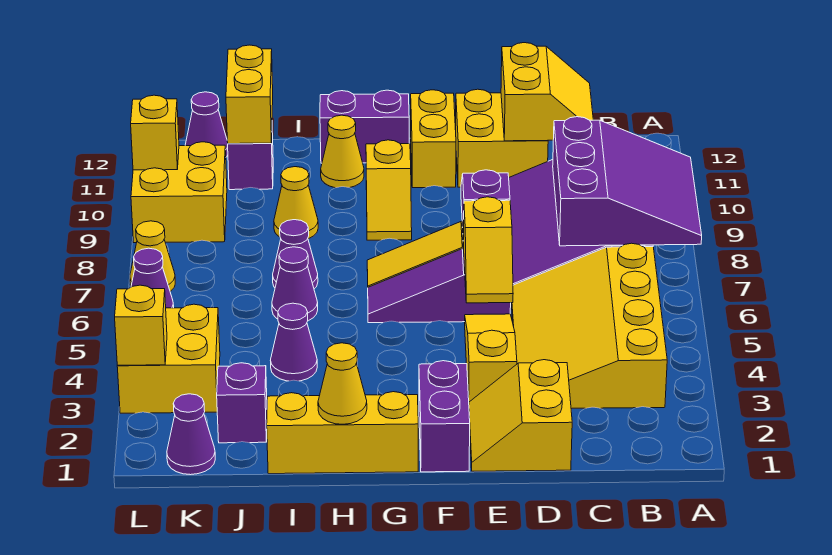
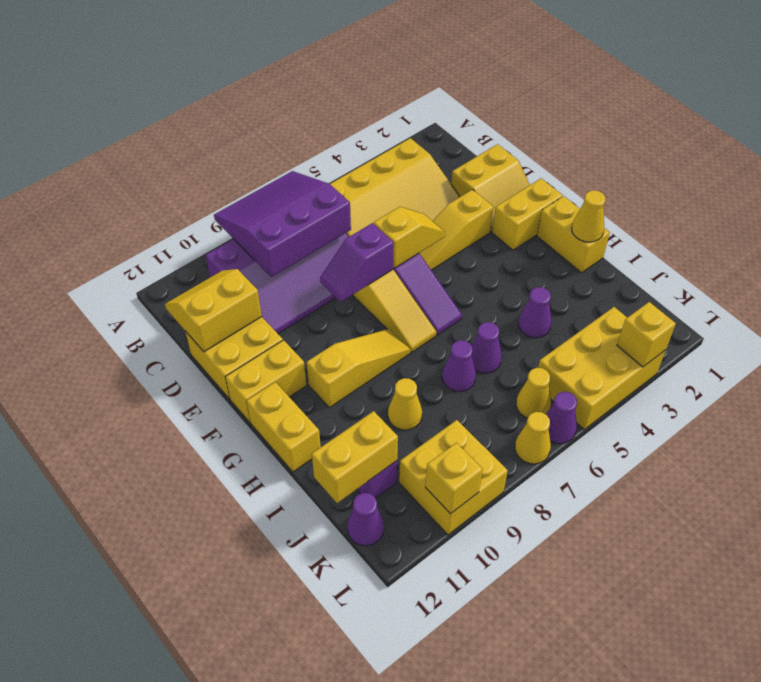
purple brick F1:F2 level 1 -> yellow brick F1:F2 level 1
yellow brick G1:I1 level 1 -> yellow brick G1:H1 level 1
yellow slope G9:G10 level 1 top 10 -> yellow slope G8:G10 level 1 top 10
purple brick G12:H12 level 1 -> yellow brick G12:H12 level 1
yellow cone H11 level 1 -> yellow cone K6 level 1
purple brick J2 level 1 -> none
purple cone K1 level 1 -> none
yellow brick K3:L4 level 1 -> yellow brick K3:L5 level 1

